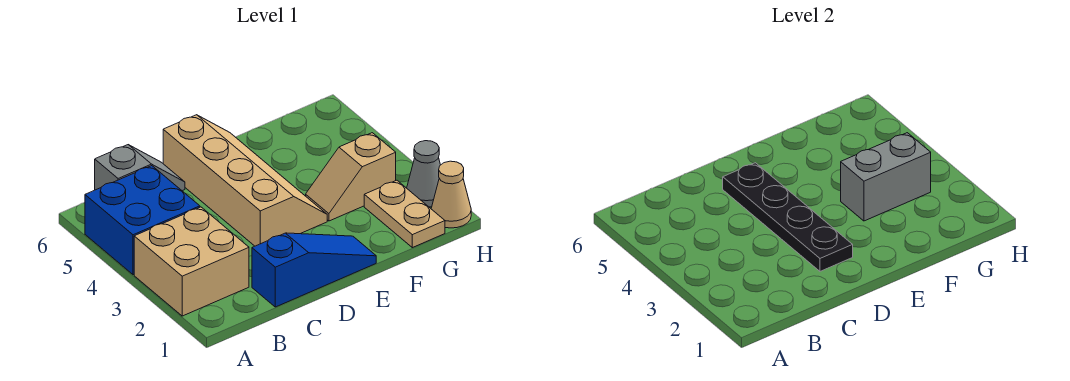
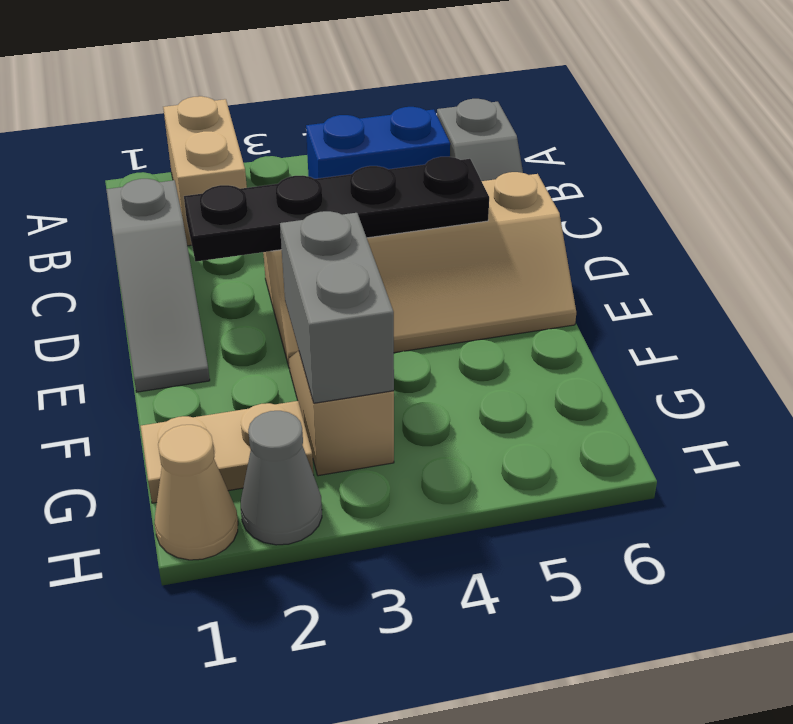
tan brick A2:B3 level 1 -> tan brick A2:B2 level 1
blue brick A4:B5 level 1 -> blue brick B4:B5 level 1
blue slope C1:E1 level 1 top C -> grey slope C1:E1 level 1 top C

